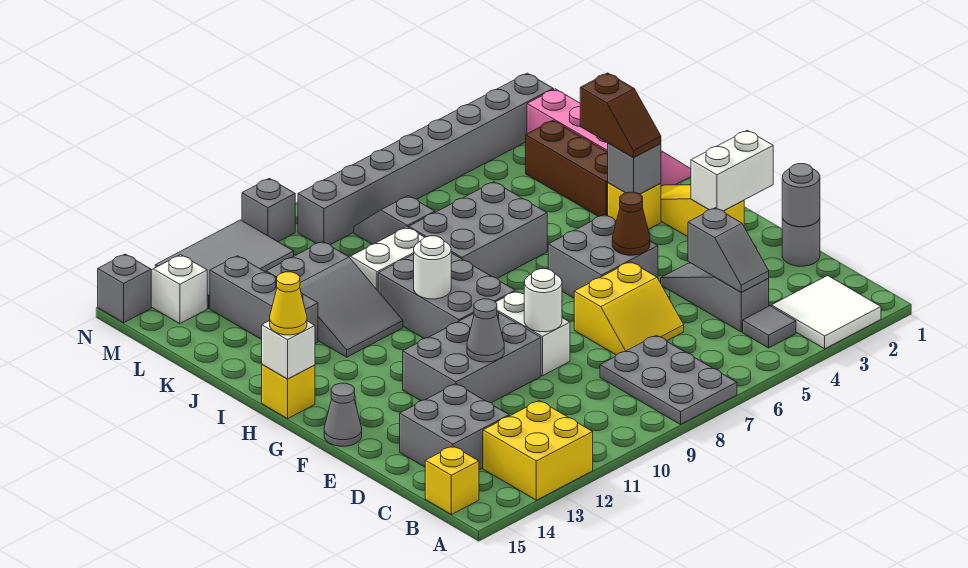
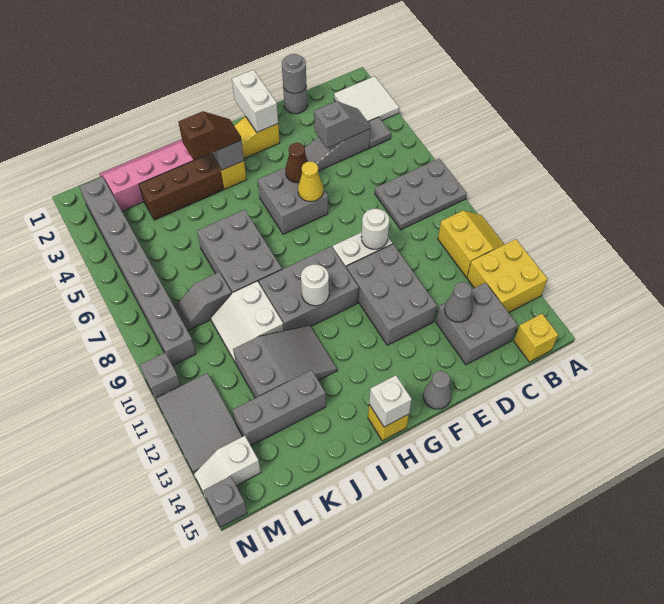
yellow slope D6:E7 level 1 top E -> yellow slope A10:B11 level 1 top B
grey cone E11 level 2 -> grey cone D13 level 2
yellow cone H15 level 3 -> yellow cone F6 level 2

